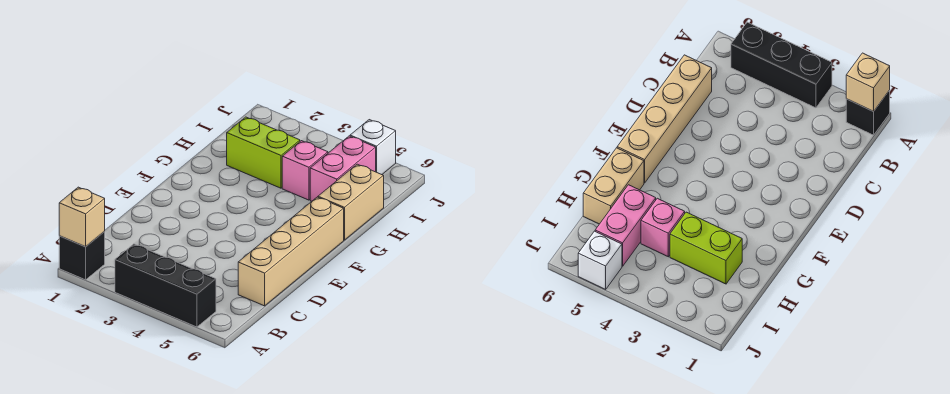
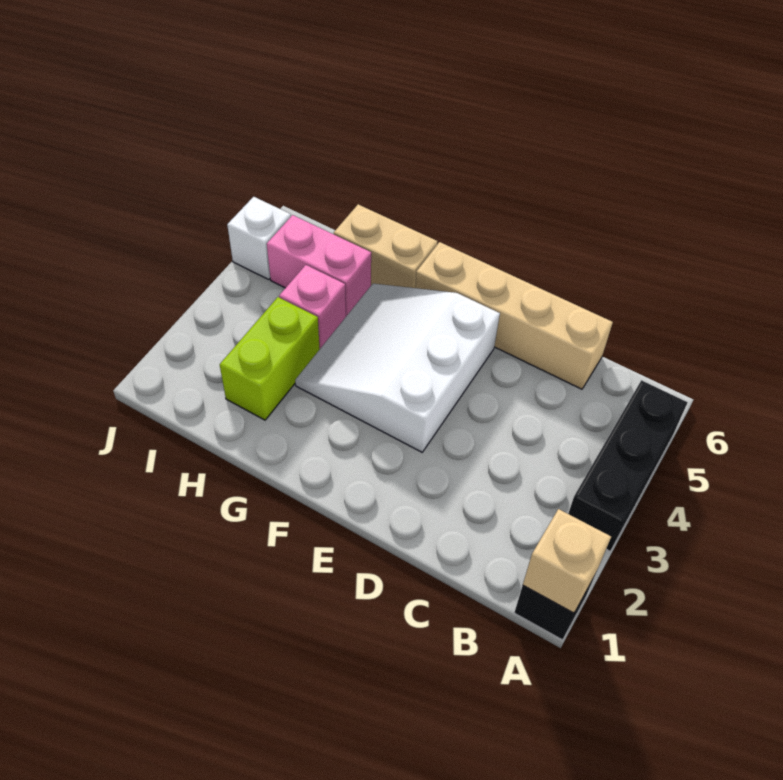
none -> white slope E3:G5 level 1 top E

